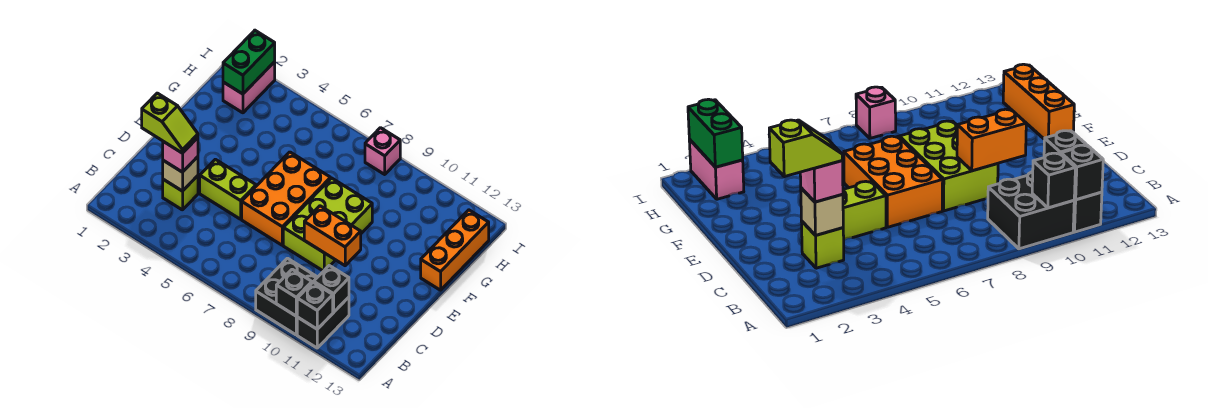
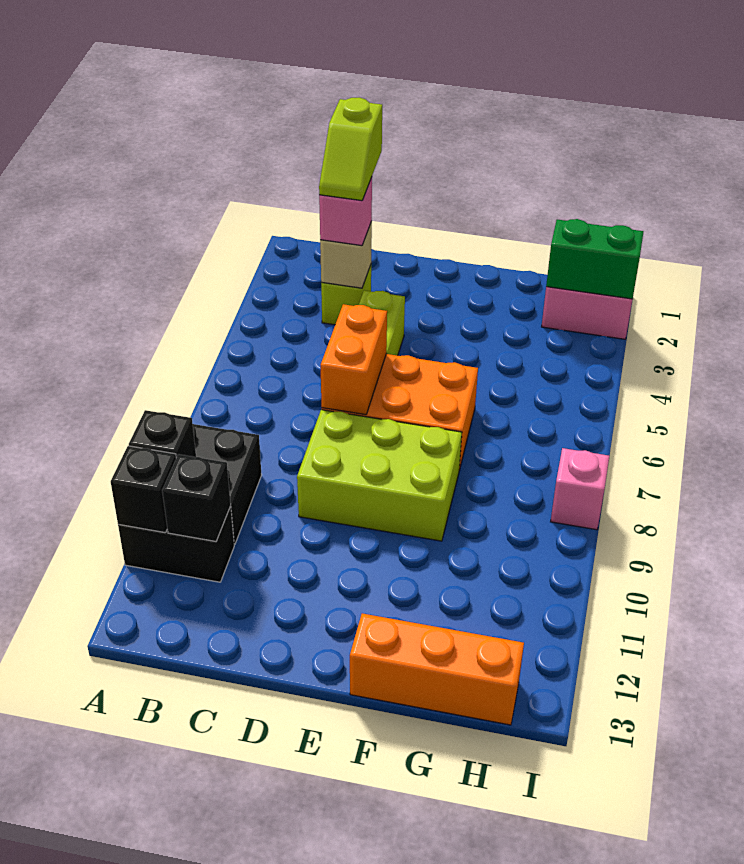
orange brick D9:D10 level 2 -> orange brick D6:D7 level 2

